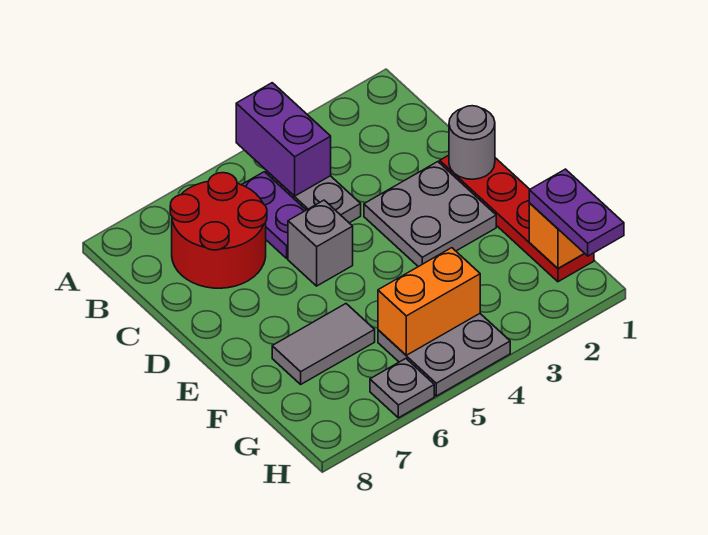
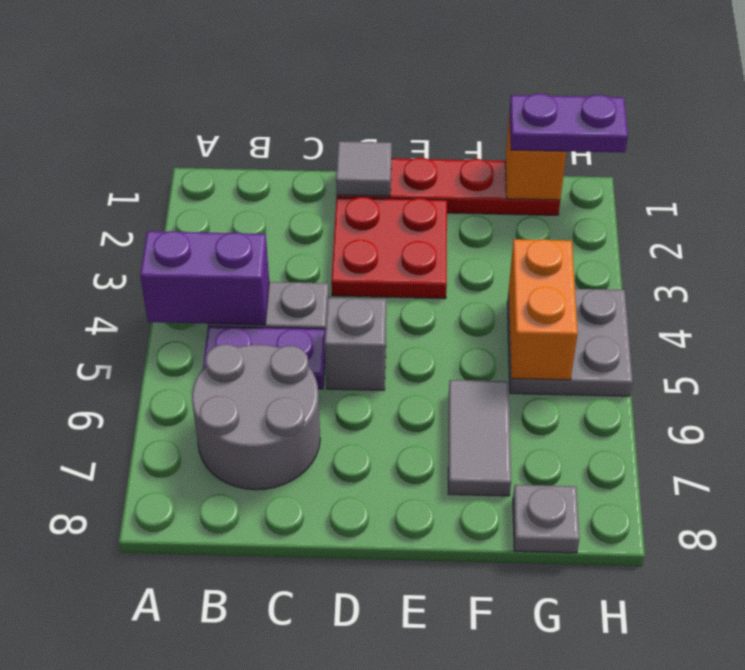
red round brick B6:C7 level 1 -> grey round brick B6:C7 level 1
grey round brick D1 level 2 -> grey tile D1 level 2
grey plate D2:E3 level 1 -> red plate D2:E3 level 1
grey plate H6 level 1 -> grey plate G8 level 1

